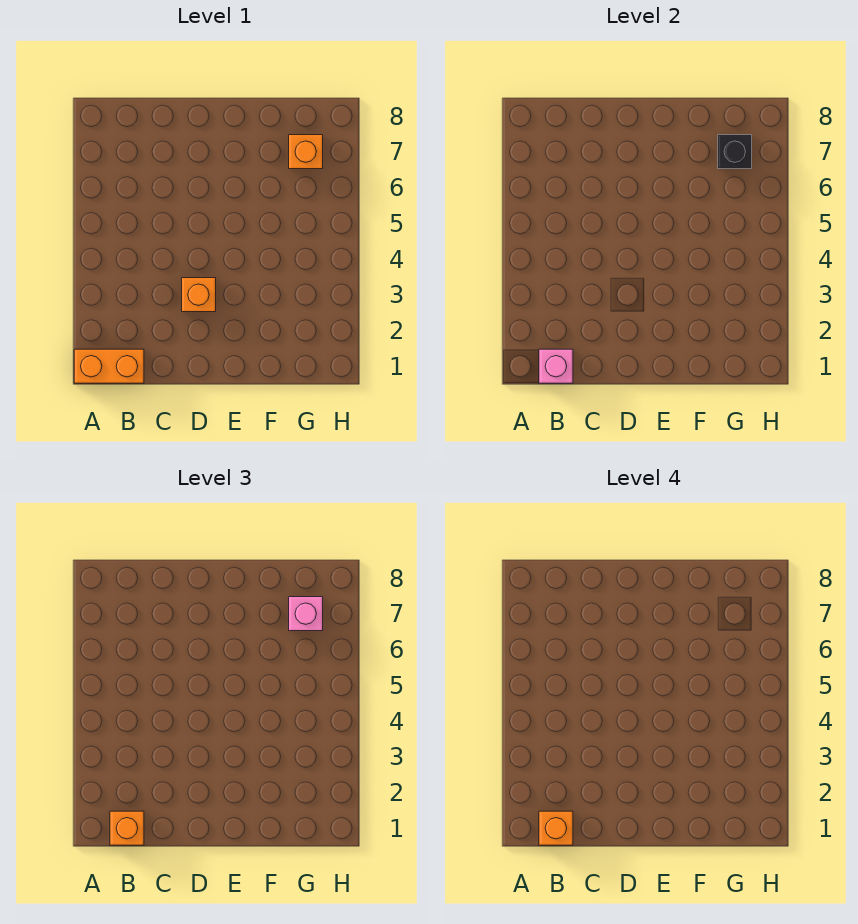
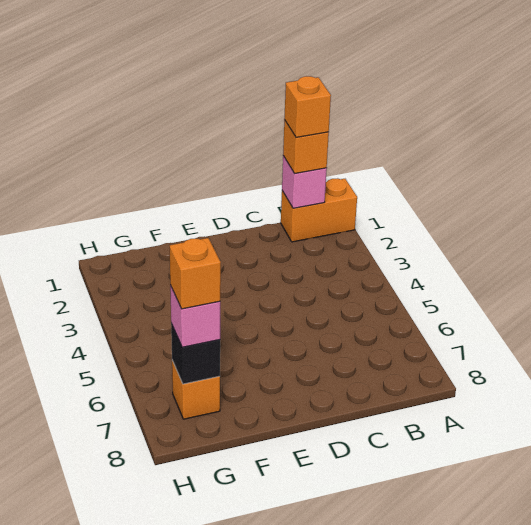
orange brick D3 level 1 -> orange brick G7 level 4

